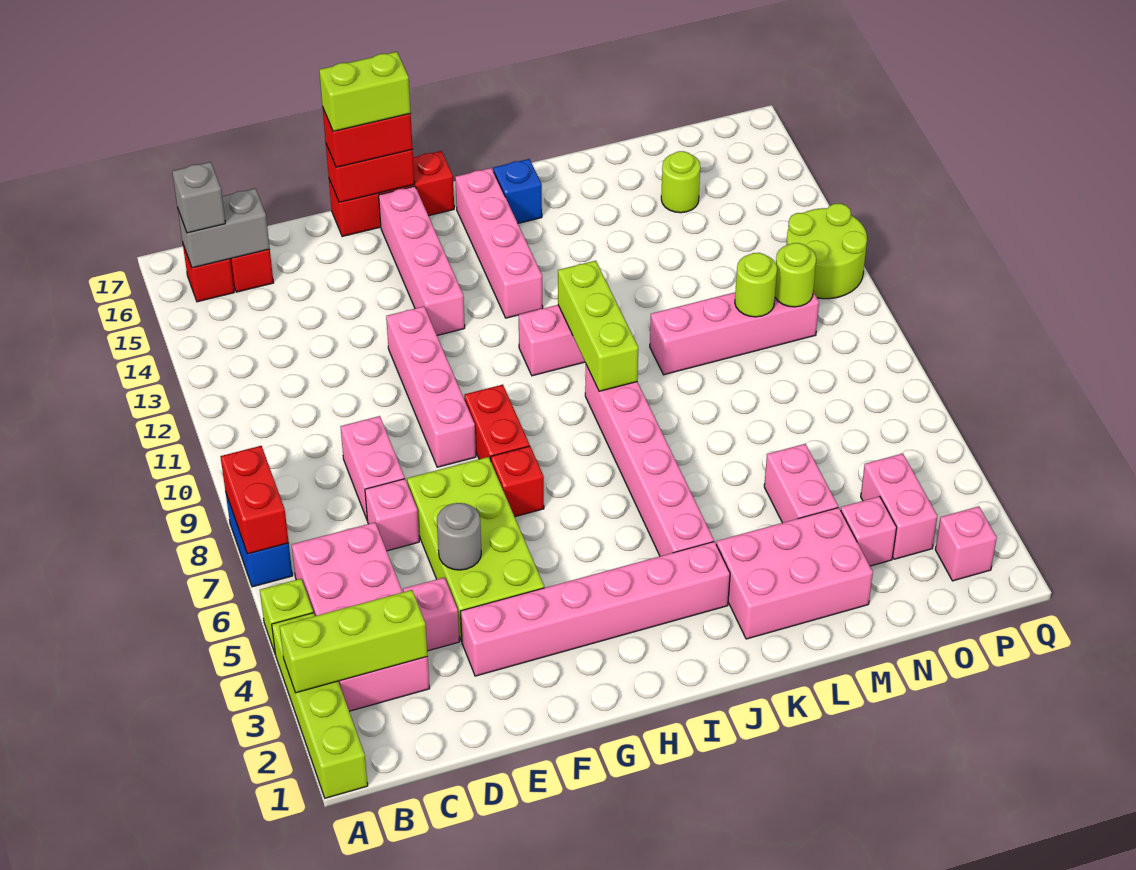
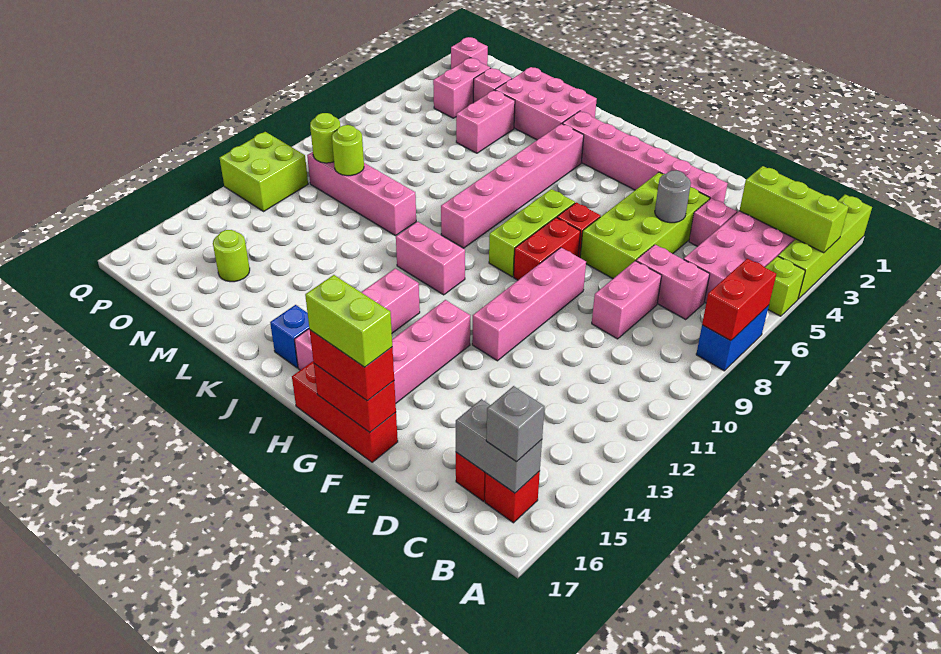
pink brick D7 level 1 -> pink brick C7:D7 level 1
lime brick J9:J11 level 2 -> lime brick H7:H9 level 1
lime round brick P11:Q12 level 1 -> lime brick P11:Q12 level 1

